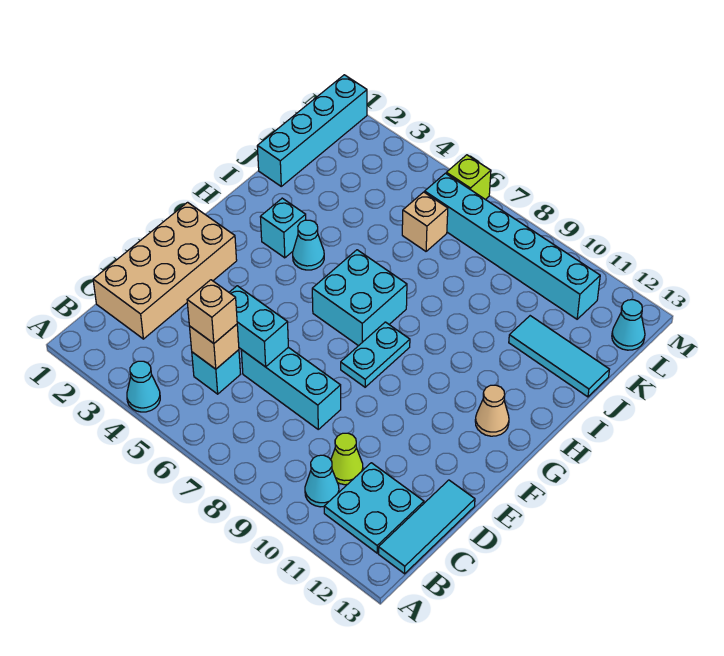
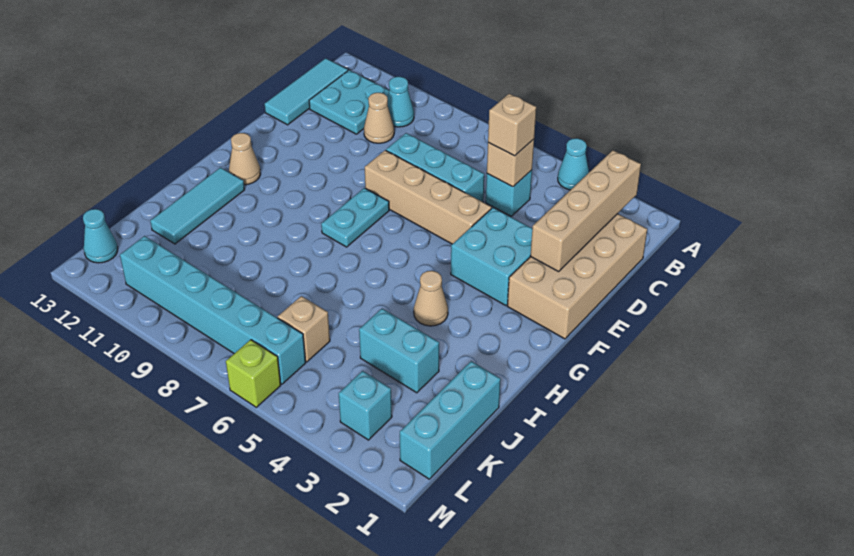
none -> tan brick B2:E2 level 2
lime cone C10 level 1 -> tan cone C10 level 1
cyan brick D5:D6 level 2 -> cyan brick J3:J4 level 1
none -> tan brick E5:E8 level 1
cyan brick G6:H7 level 1 -> cyan brick E3:F4 level 1
cyan brick H3 level 1 -> cyan brick L3 level 1
cyan cone H4 level 1 -> tan cone H4 level 1
cyan brick J1:M1 level 1 -> cyan brick J1:L1 level 1
cyan tile J11:J13 level 1 -> cyan tile H12:J12 level 1

